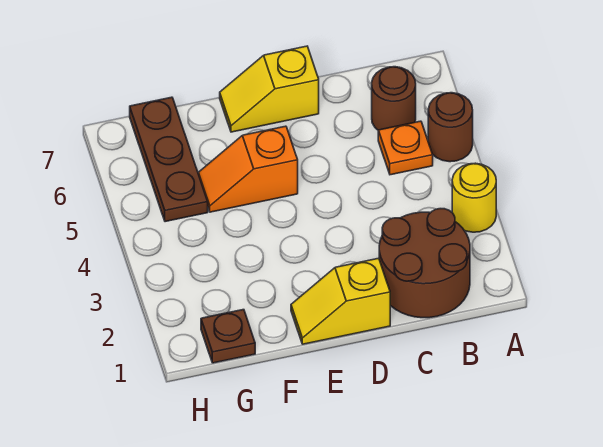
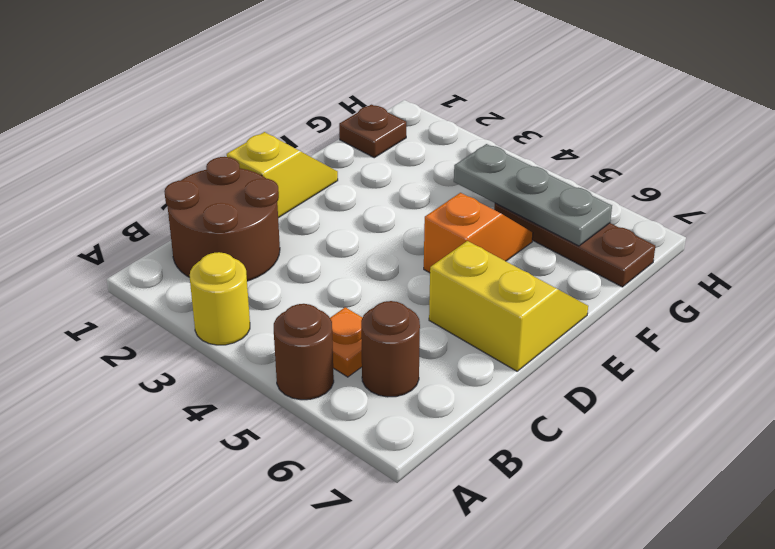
yellow slope D7:E7 level 1 top D -> yellow slope D6:E7 level 1 top D
none -> grey plate G4:G6 level 2

